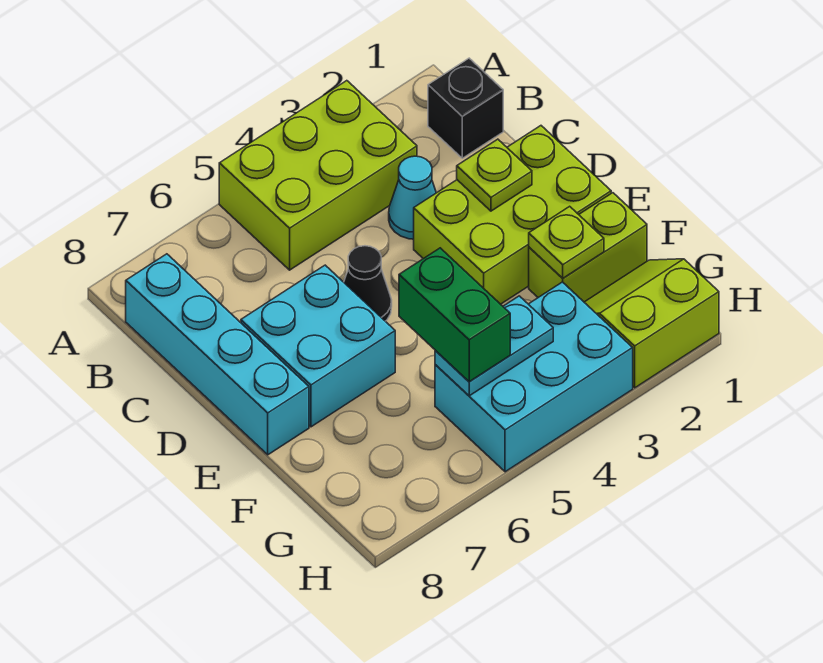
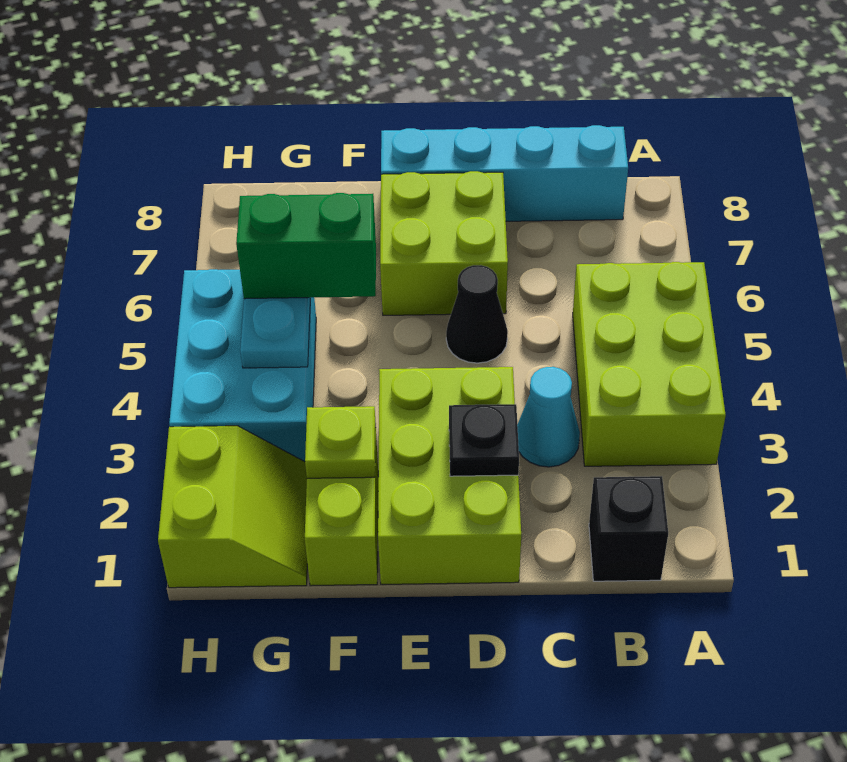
lime plate D2 level 2 -> black plate D2 level 2
cyan brick D6:E7 level 1 -> lime brick D6:E7 level 1

